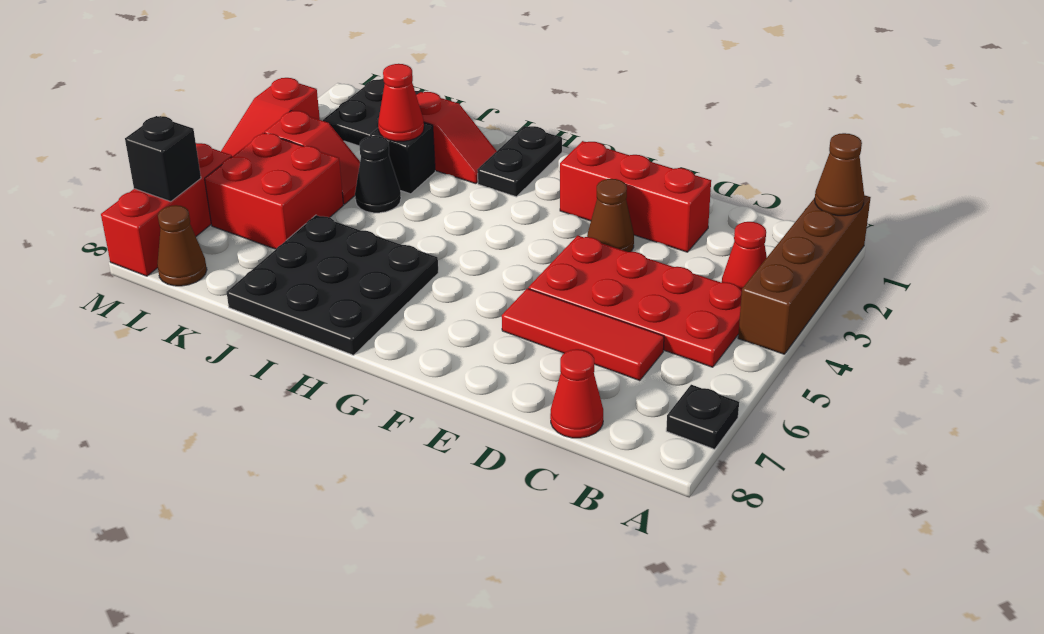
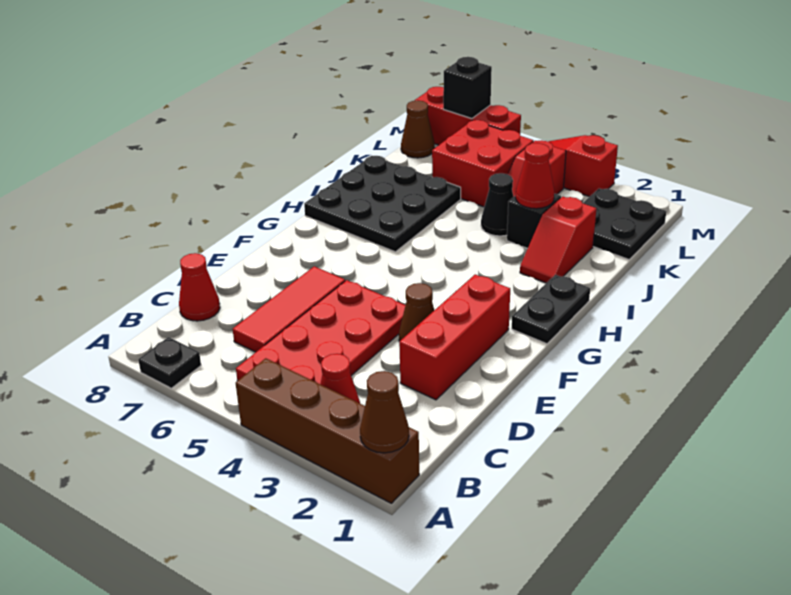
black plate H1:H2 level 1 -> black plate G1:H1 level 1

